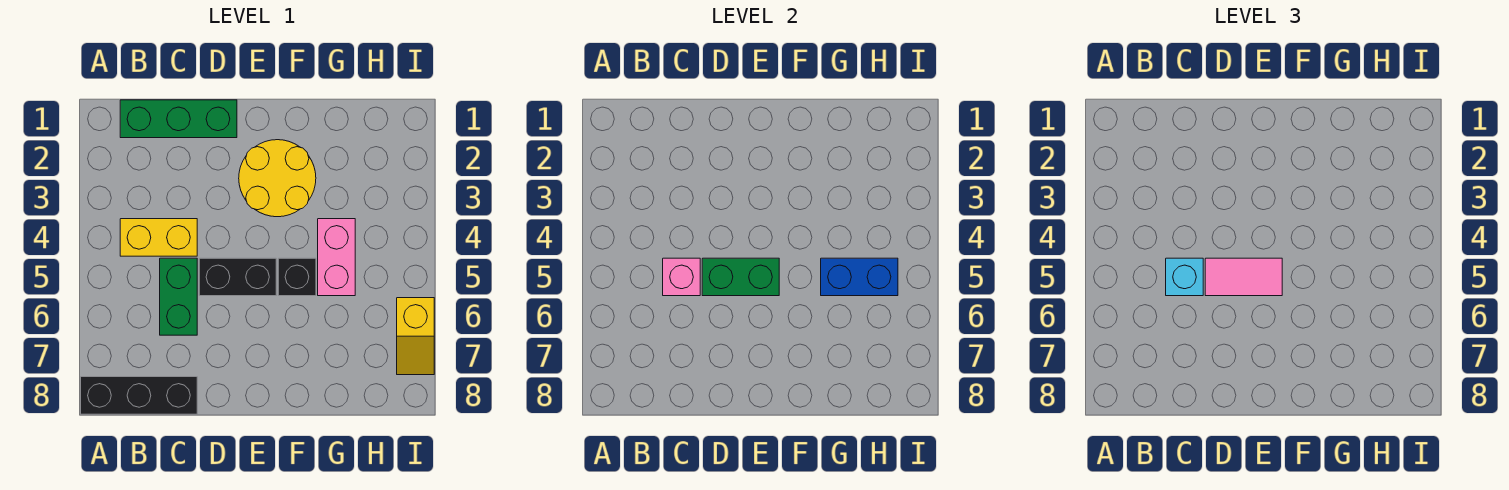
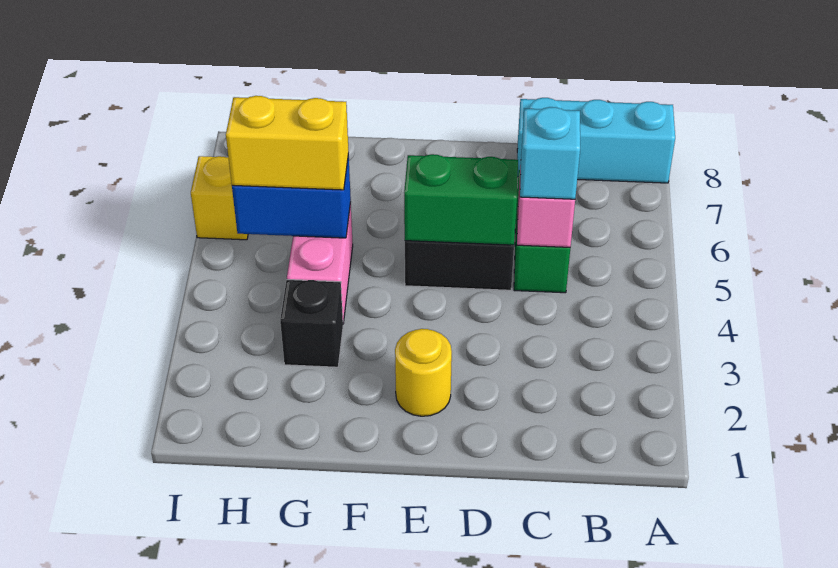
black brick A8:C8 level 1 -> cyan brick A8:C8 level 1
green brick B1:D1 level 1 -> none
yellow brick B4:C4 level 1 -> yellow brick G5:H5 level 3
pink tile D5:E5 level 3 -> none
yellow round brick E2:F3 level 1 -> yellow round brick E2 level 1
black brick F5 level 1 -> black brick G3 level 1

